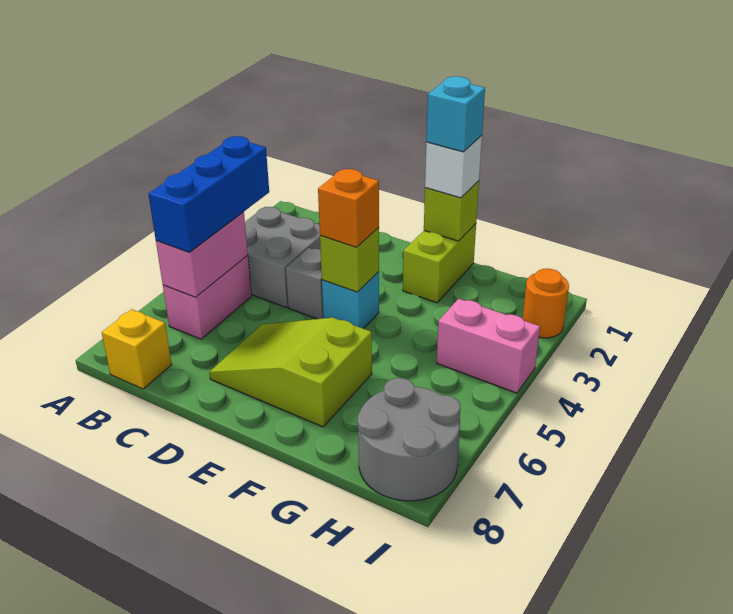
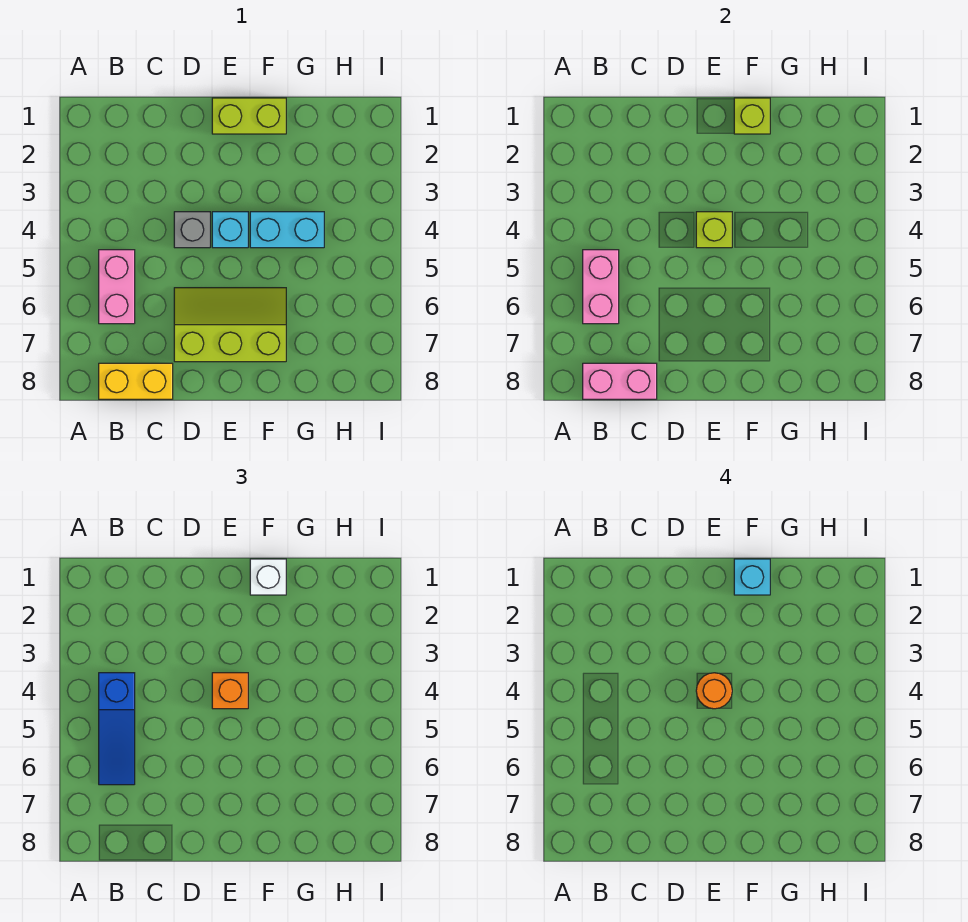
grey brick B3:C4 level 1 -> none
blue brick B4:B6 level 3 -> blue slope B4:B6 level 3 top 4
yellow brick B8 level 1 -> yellow brick B8:C8 level 1
lime slope D6:F7 level 1 top F -> lime slope D6:F7 level 1 top 7
lime brick F1:F2 level 1 -> lime brick E1:F1 level 1
none -> cyan brick F4:G4 level 1
pink brick H4:I4 level 1 -> pink brick B8:C8 level 2
grey round brick H7:I8 level 1 -> none
orange round brick I2 level 1 -> orange round brick E4 level 4

